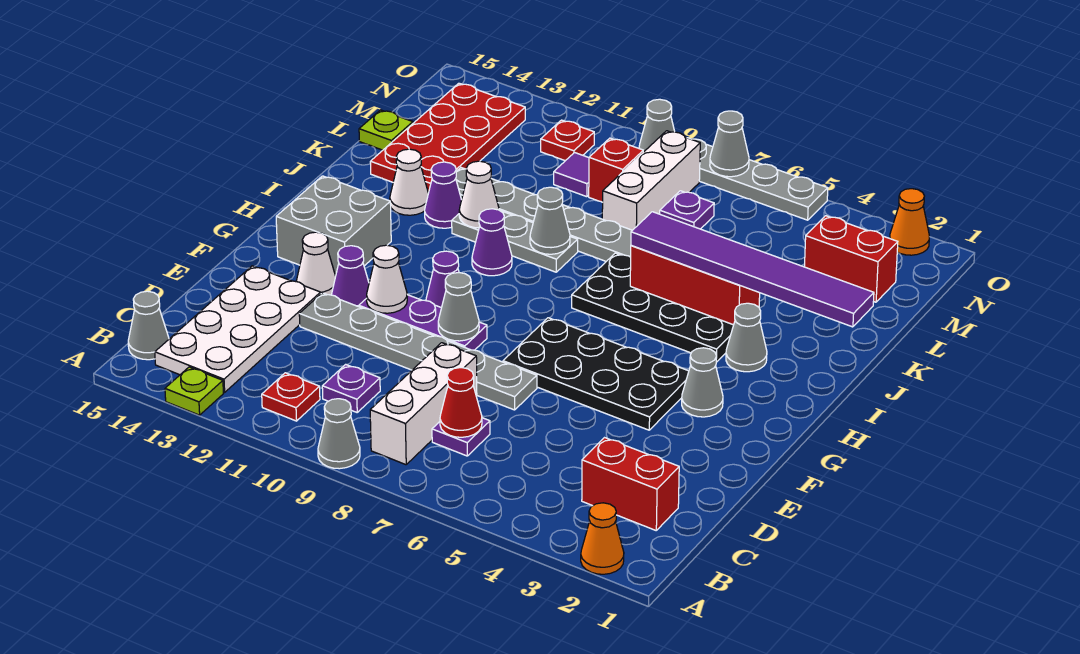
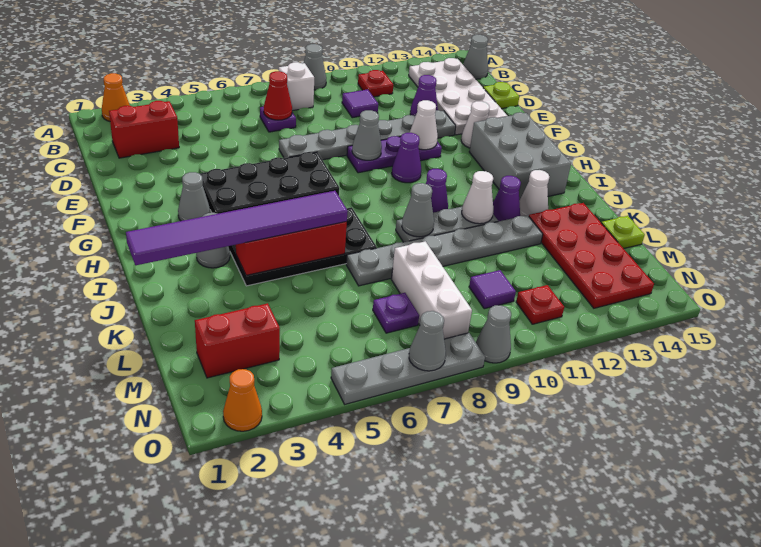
lime plate A13 level 1 -> lime plate D15 level 1
white brick B8:D8 level 1 -> white brick B8 level 1
purple plate C10 level 1 -> purple tile C10 level 1
purple cone F12 level 1 -> purple cone D12 level 1
grey brick G13:H14 level 1 -> grey brick G13:I14 level 1
red brick M9 level 1 -> none

